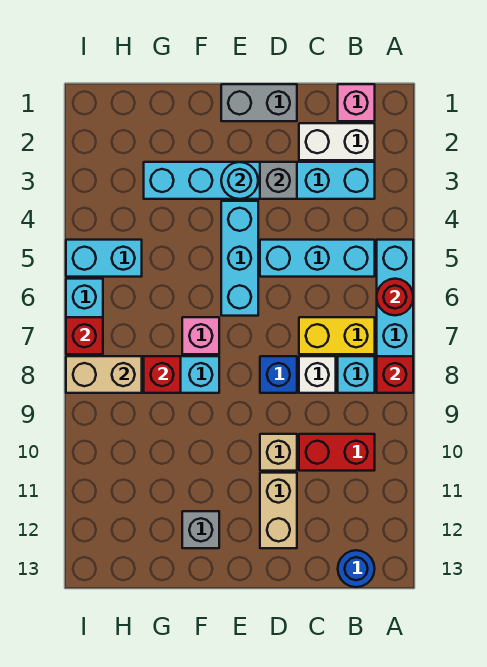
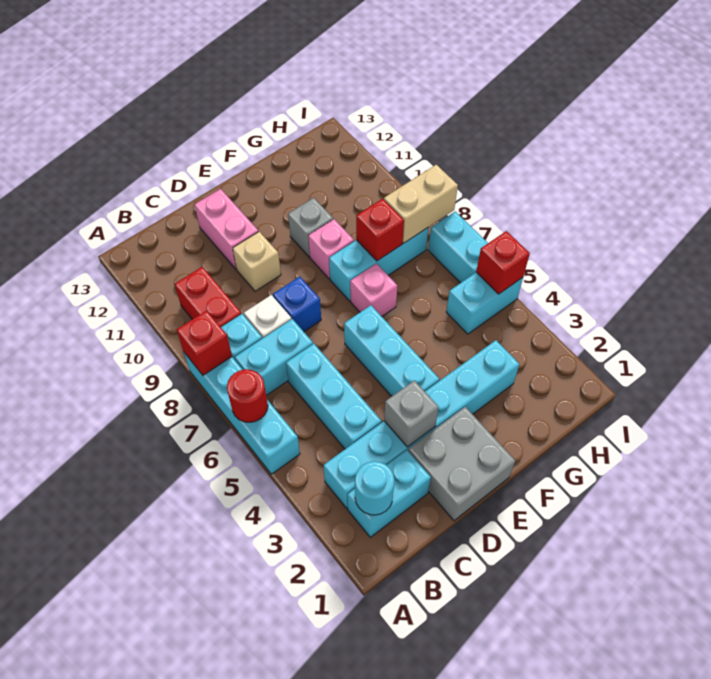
pink brick B1 level 1 -> pink brick F9 level 1
white brick B2:C2 level 1 -> cyan brick B2:C2 level 1
cyan brick B5:D5 level 1 -> cyan brick C4:C6 level 1
yellow brick B7:C7 level 1 -> cyan brick B7:C7 level 1
red brick B10:C10 level 1 -> red brick B9:B10 level 1
blue round brick B13 level 1 -> none
grey brick D1:E1 level 1 -> grey brick D1:E2 level 1
tan brick D11:D12 level 1 -> pink brick D11:D12 level 1
cyan round brick E3 level 2 -> cyan round brick B2 level 2
grey brick F12 level 1 -> grey brick F10 level 1
red brick I7 level 2 -> red brick I5 level 2

